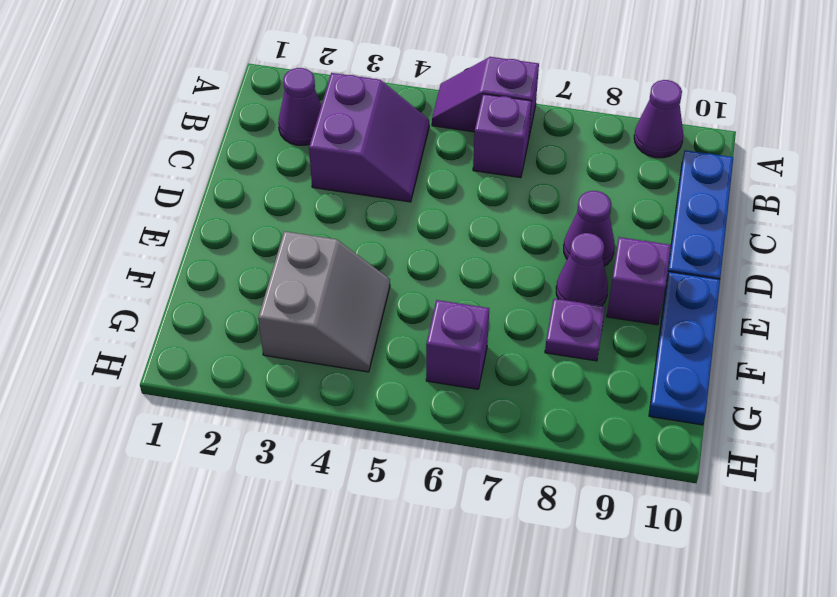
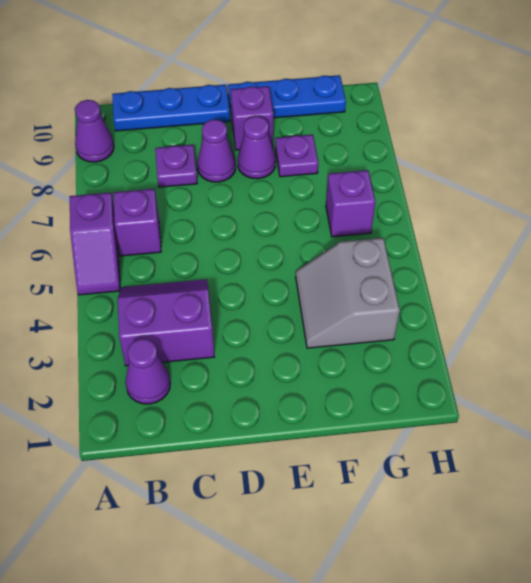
none -> purple plate C8 level 1
grey slope F3:G4 level 1 top 3 -> grey slope F3:G4 level 1 top G

